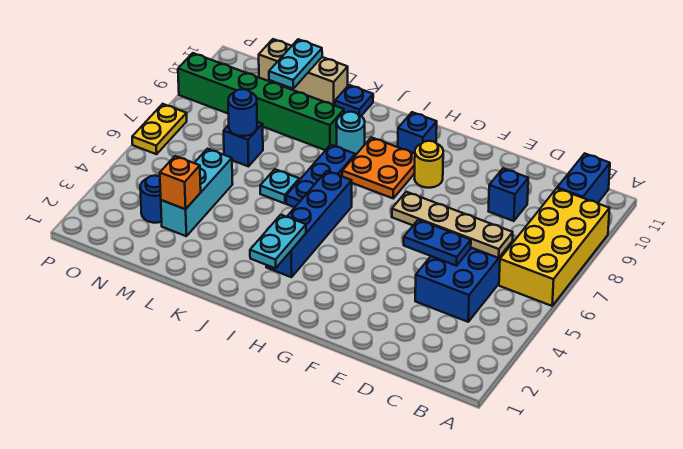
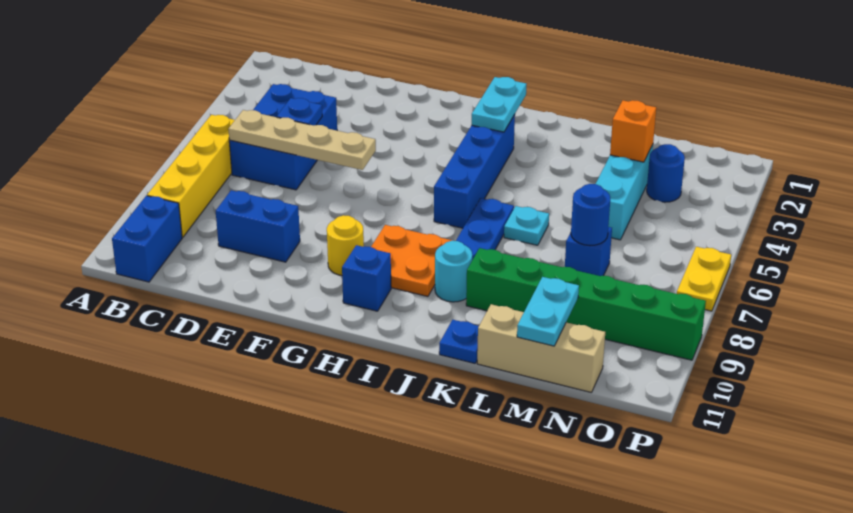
yellow brick A6:B9 level 1 -> yellow brick B6:B9 level 1
blue plate D5:E5 level 2 -> blue plate D5 level 2
blue brick D9 level 1 -> blue brick D9:E9 level 1

